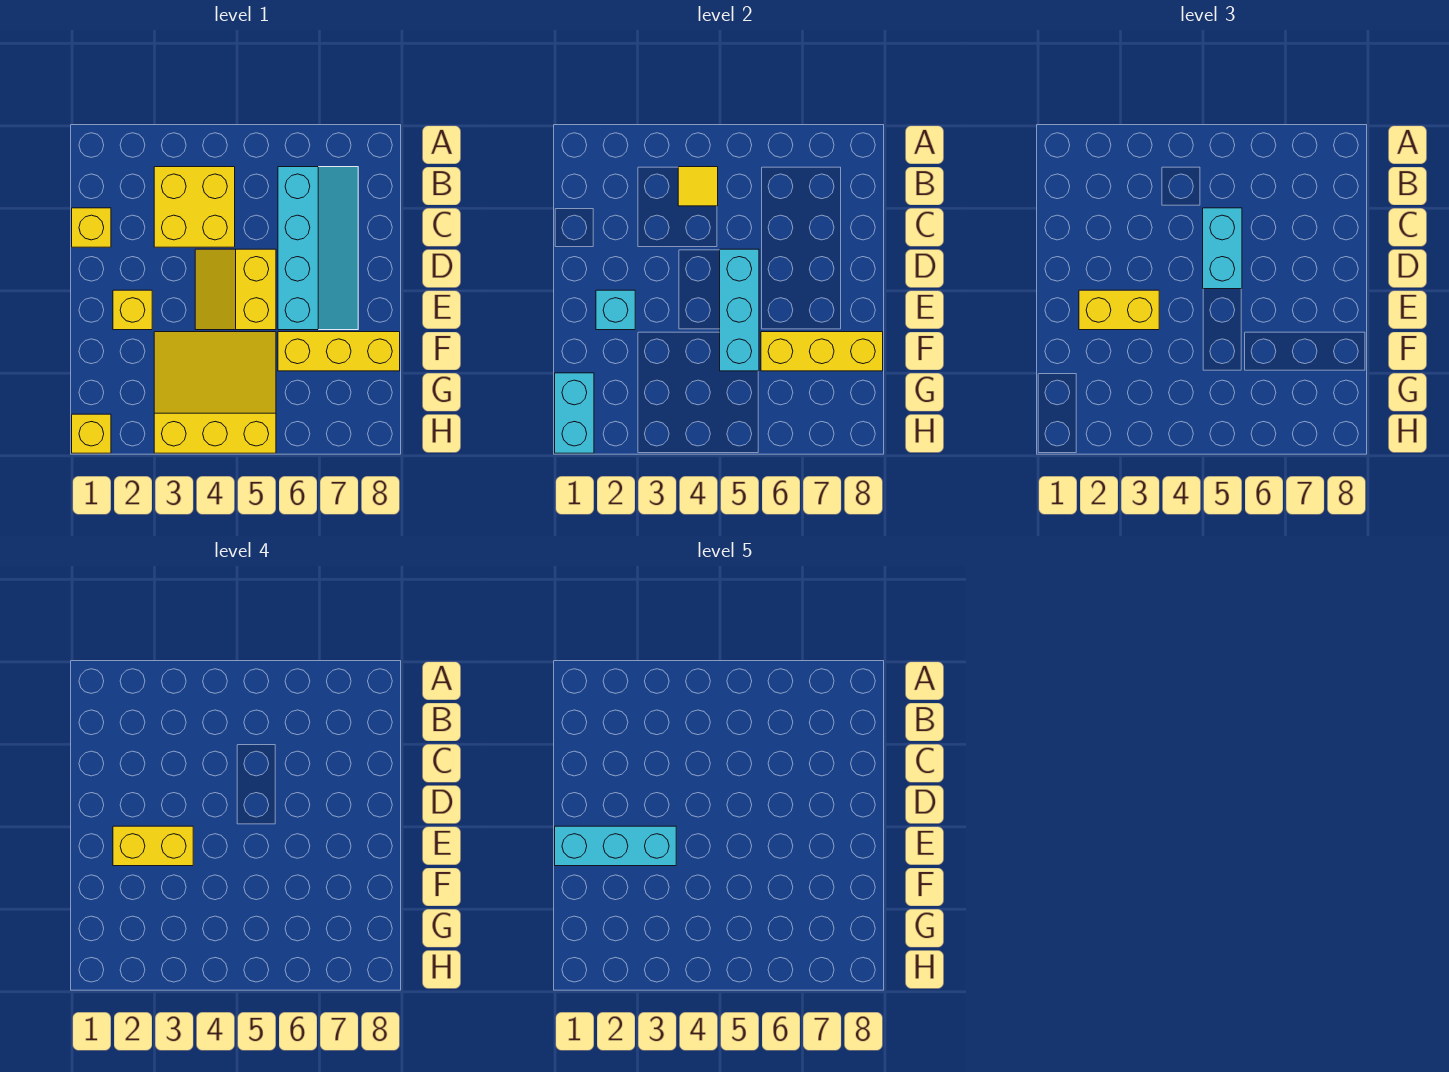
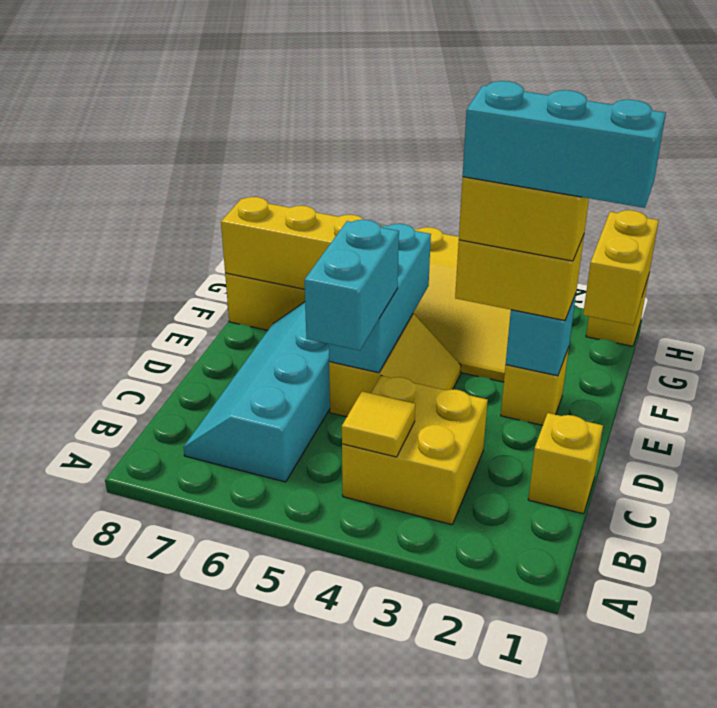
cyan brick G1:H1 level 2 -> yellow brick G1:H1 level 2

